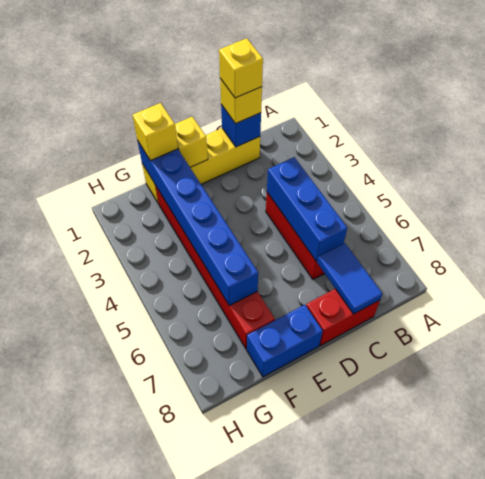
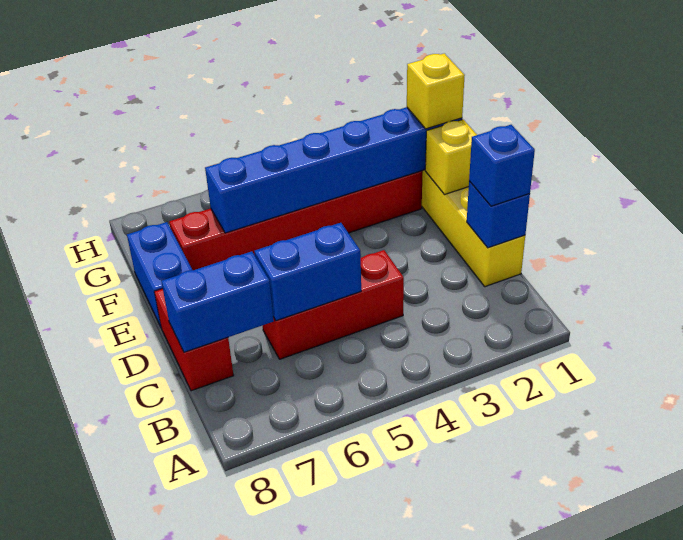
yellow brick C1 level 3 -> blue brick C1 level 3
yellow brick C1 level 4 -> none
blue brick C4:C6 level 2 -> blue brick C5:C6 level 2
blue tile C7:C8 level 2 -> blue brick C7:C8 level 2

